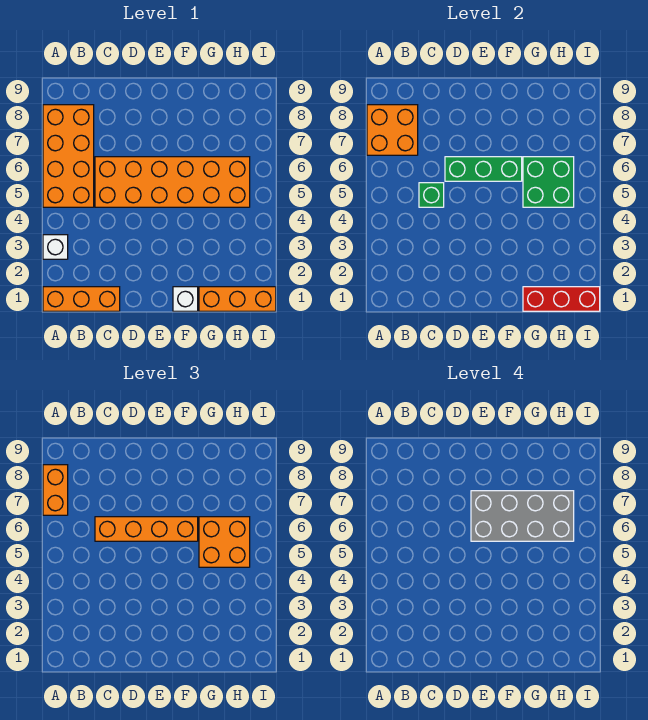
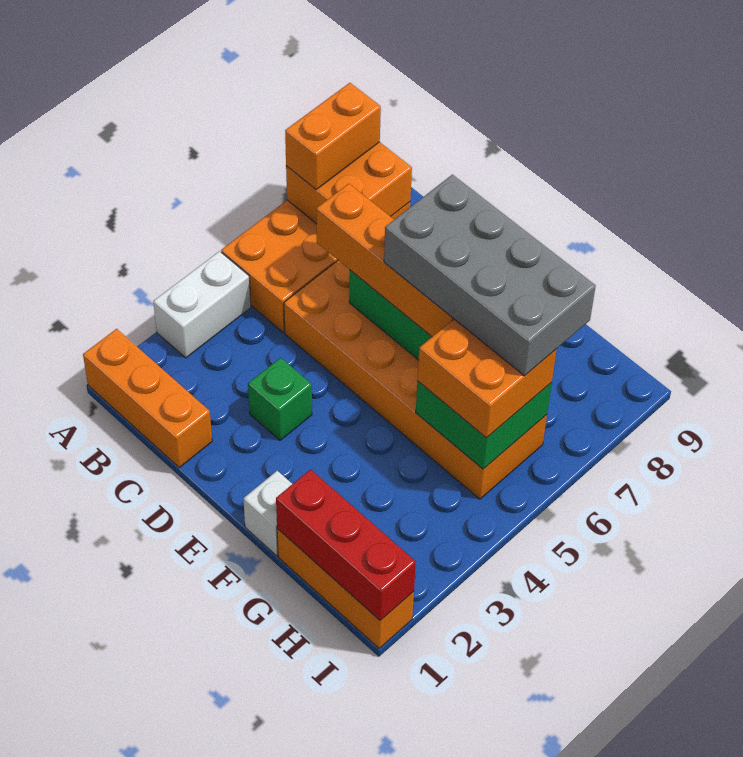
white brick A3 level 1 -> white brick A3:A4 level 1
green brick C5 level 2 -> green brick D3 level 1

